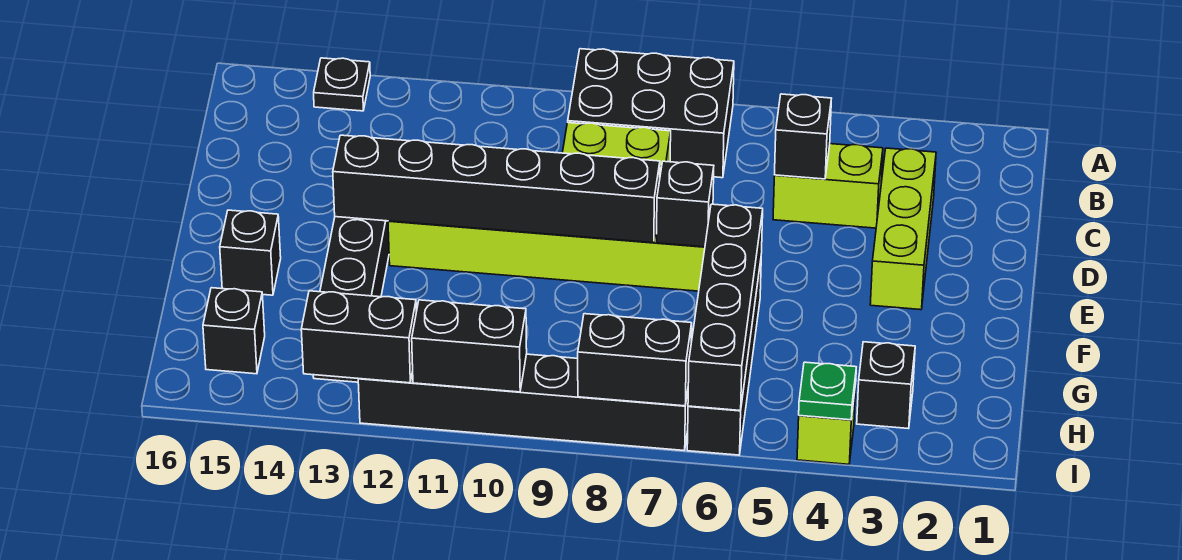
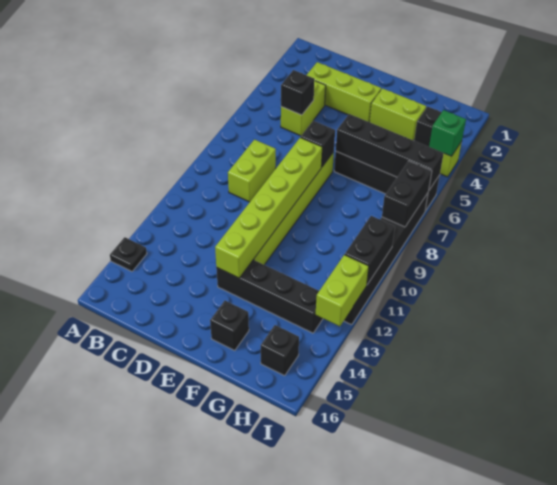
black brick A7:B9 level 1 -> none
black brick E8:E13 level 2 -> lime brick E8:E13 level 2
none -> lime brick F3:G3 level 1
green plate I4 level 2 -> green brick I4 level 2
black brick I12:I13 level 2 -> lime brick I12:I13 level 2

